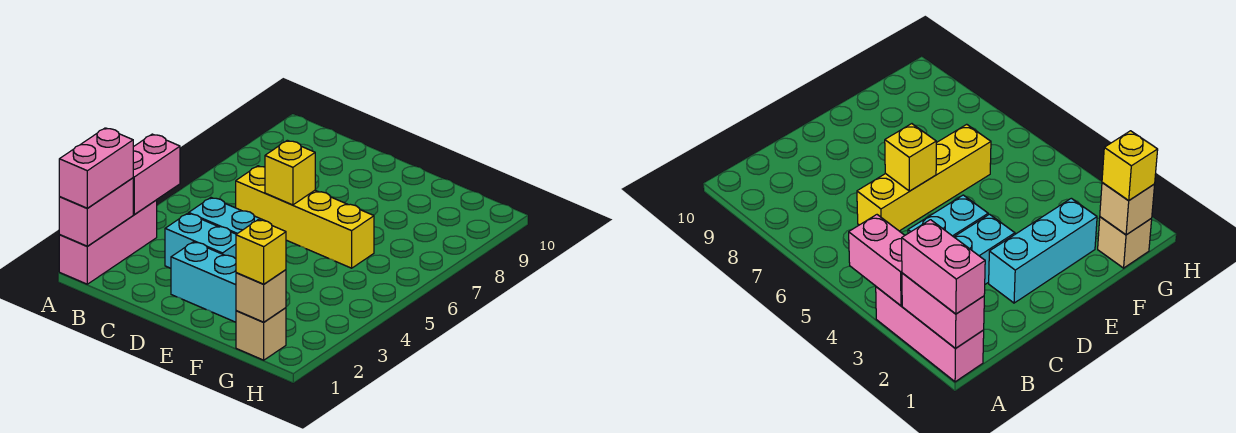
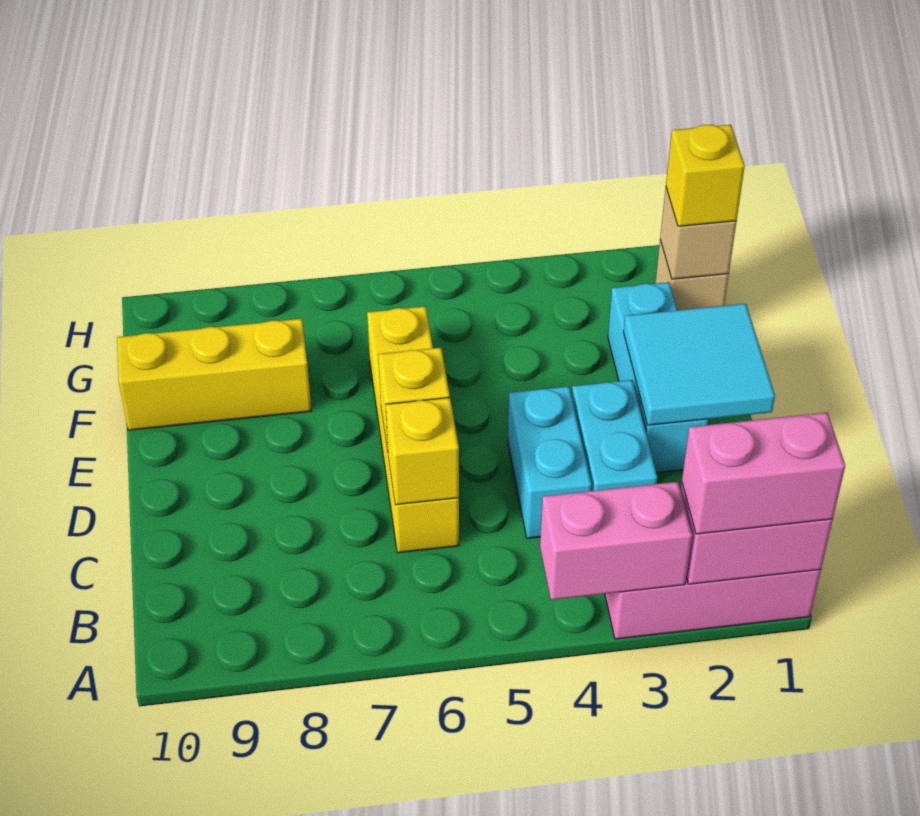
none -> yellow brick C6 level 2
none -> cyan tile D1:E2 level 2
none -> yellow brick F8:F10 level 1

